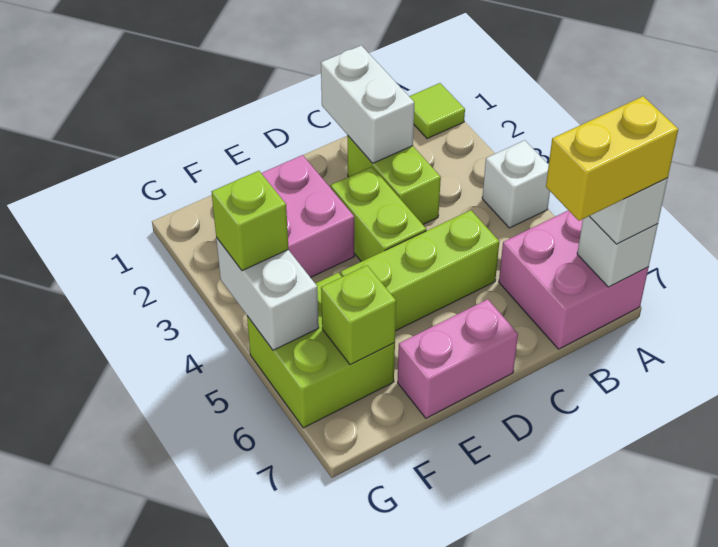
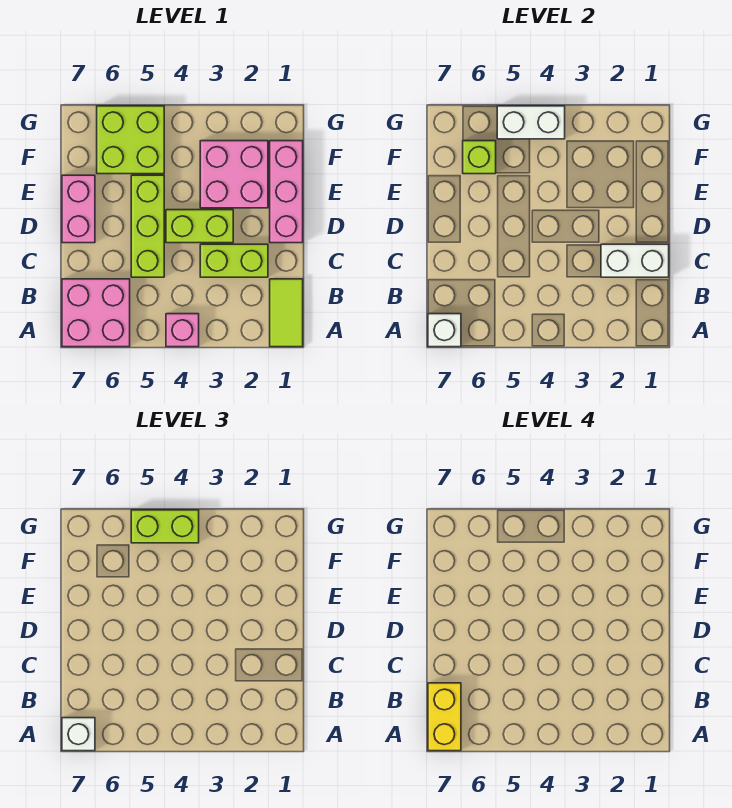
lime tile A1 level 1 -> lime tile A1:B1 level 1
white brick A4 level 1 -> pink brick A4 level 1
none -> pink brick D1:F1 level 1
lime brick G4 level 3 -> lime brick G4:G5 level 3

